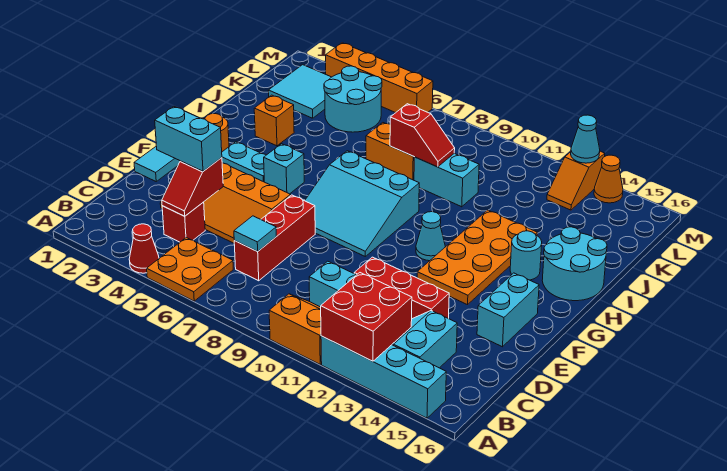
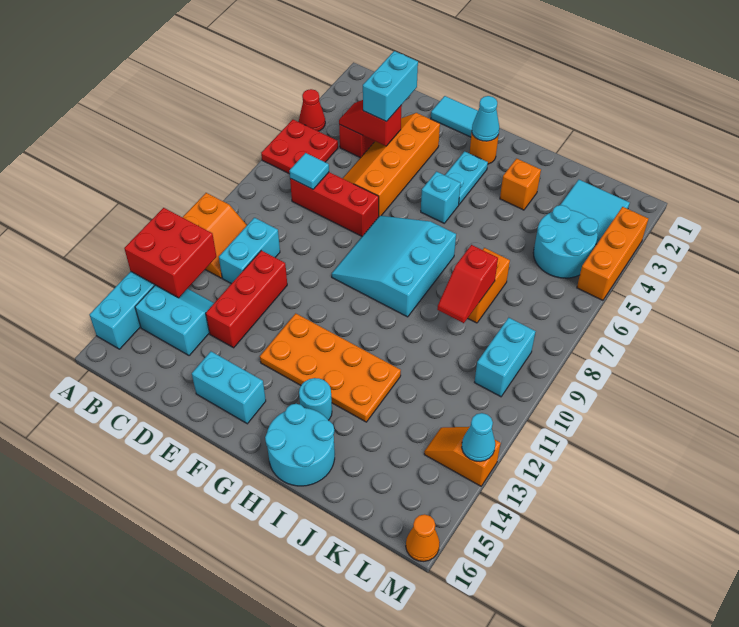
orange plate A5:B6 level 1 -> red plate A5:B6 level 1
cyan cone G11 level 1 -> cyan cone G2 level 2
cyan brick J9:J10 level 1 -> cyan brick L9:L10 level 1
orange brick M3:M6 level 1 -> orange brick M3:M5 level 1
orange cone M14 level 1 -> orange cone M16 level 1

